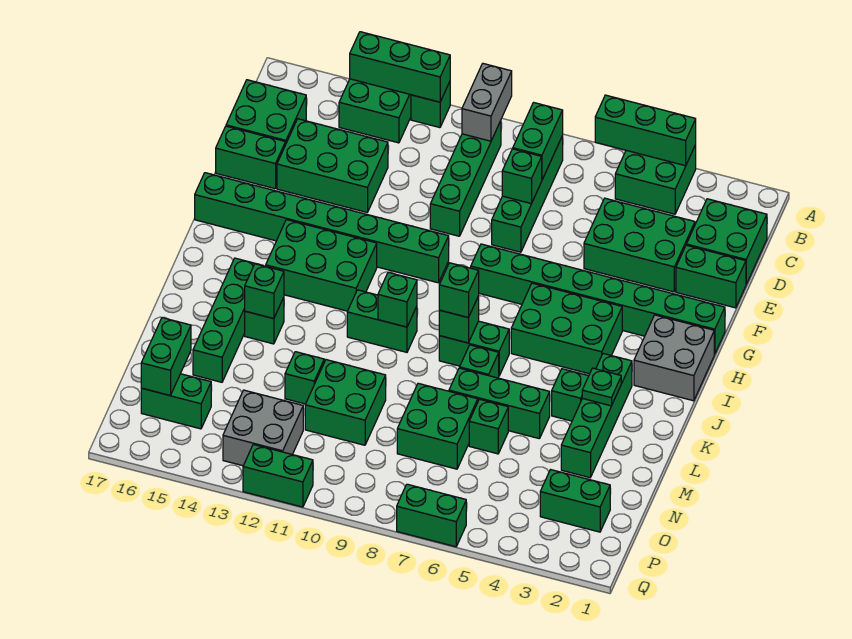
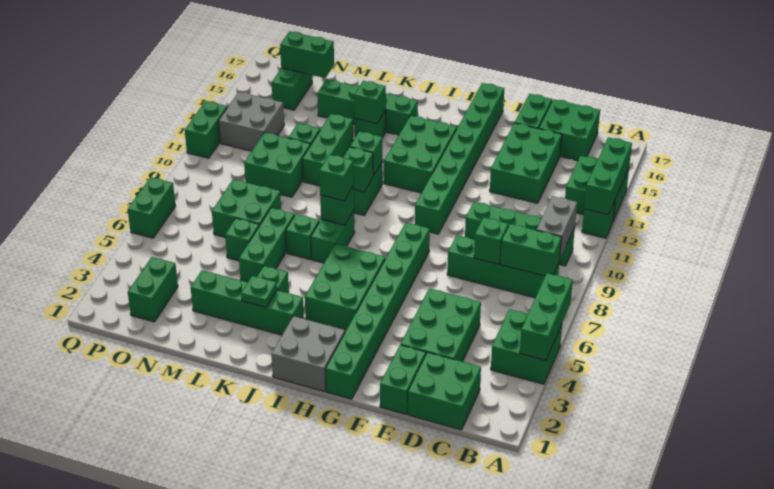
grey brick A10:B10 level 2 -> grey brick B9:B10 level 2
none -> green brick J11 level 2
none -> green brick L11:L13 level 1

